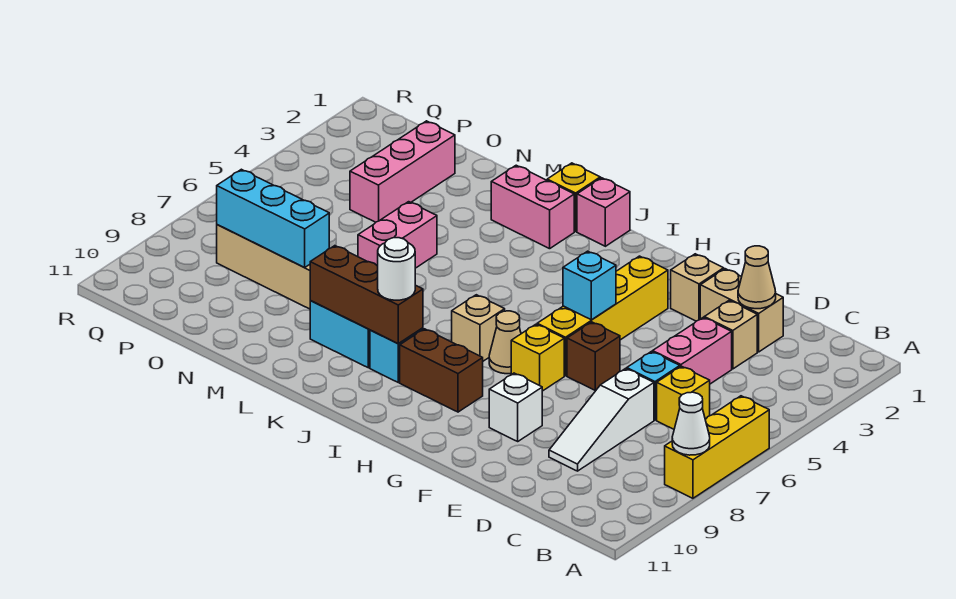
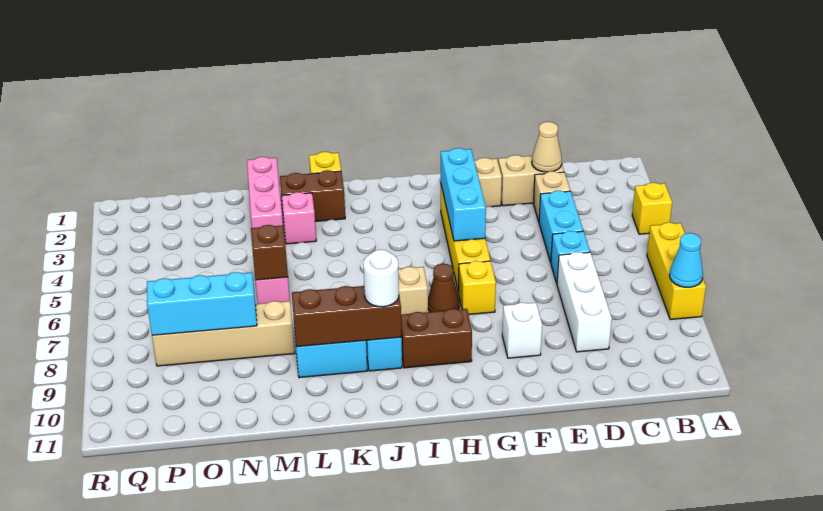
white cone A8 level 2 -> cyan cone A8 level 2
yellow brick C6 level 1 -> yellow brick A4 level 1
pink brick D4:D5 level 1 -> cyan brick D4:D5 level 1
white slope D7:D9 level 1 top 7 -> white brick D7:D9 level 1
brown brick F6 level 1 -> brown brick M6 level 2
cyan brick G5 level 2 -> cyan brick G3:G5 level 2
tan cone H7 level 1 -> brown cone H7 level 1
pink brick J1 level 1 -> pink brick L3 level 1
pink brick K2:L2 level 1 -> brown brick K2:L2 level 1
pink brick O2:O4 level 1 -> pink brick M1:M3 level 1

